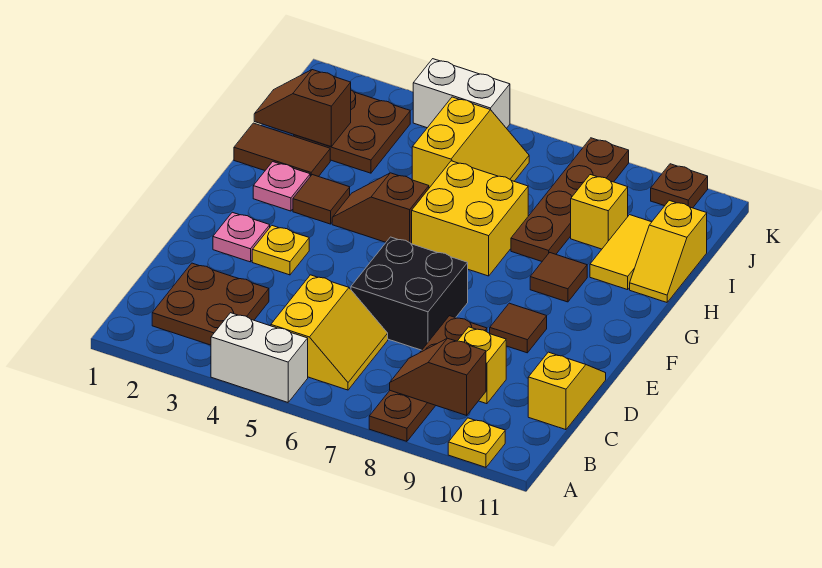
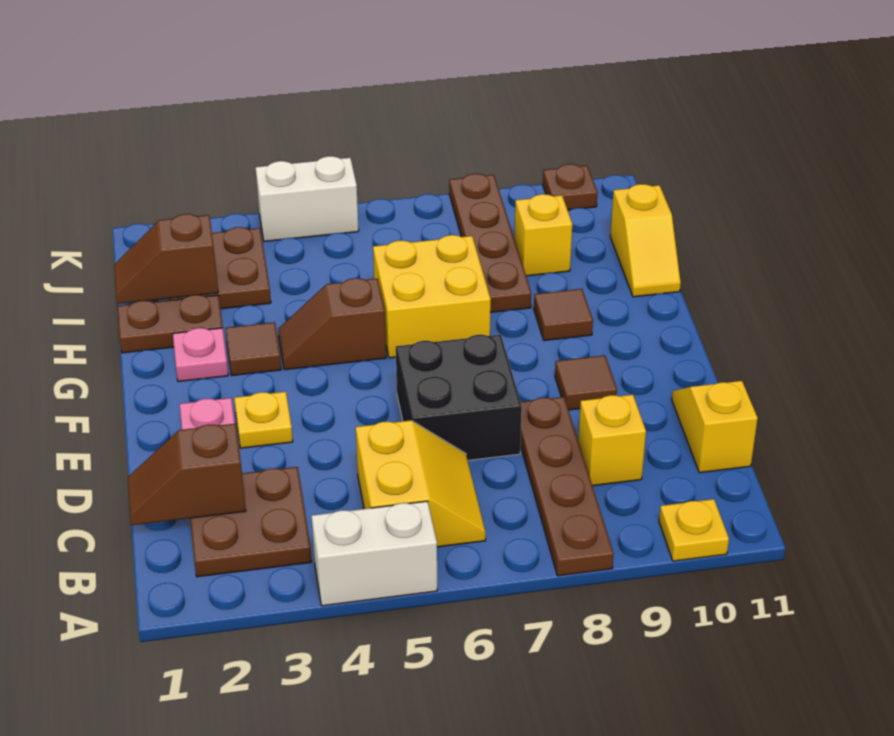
brown slope B8:B9 level 2 top 9 -> brown slope C1:C2 level 2 top 2
brown tile H1:H2 level 1 -> brown plate H1:H2 level 1
yellow tile H10:I10 level 1 -> none
yellow slope I5:J6 level 1 top 5 -> none

